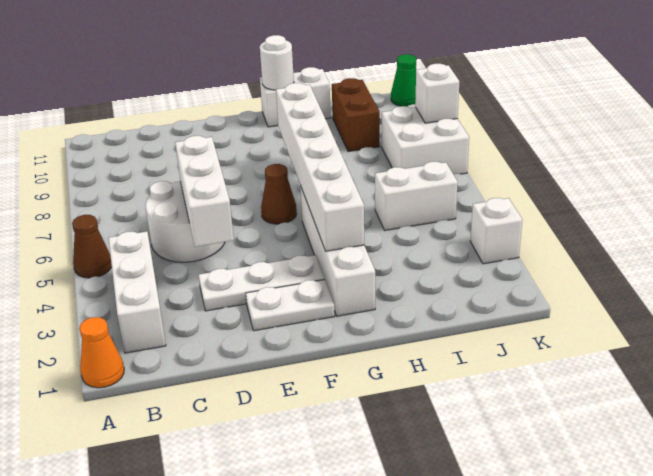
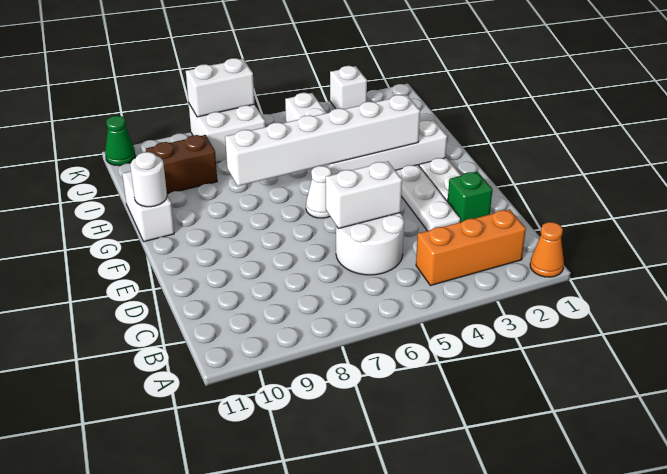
brown cone A5 level 1 -> none
white brick B2:B4 level 1 -> orange brick B2:B4 level 1
none -> green brick D2 level 1
white brick D4:D6 level 2 -> white brick D5:D6 level 2
brown cone F6 level 1 -> white cone F6 level 1
white brick K8 level 2 -> white brick K7:K8 level 2

